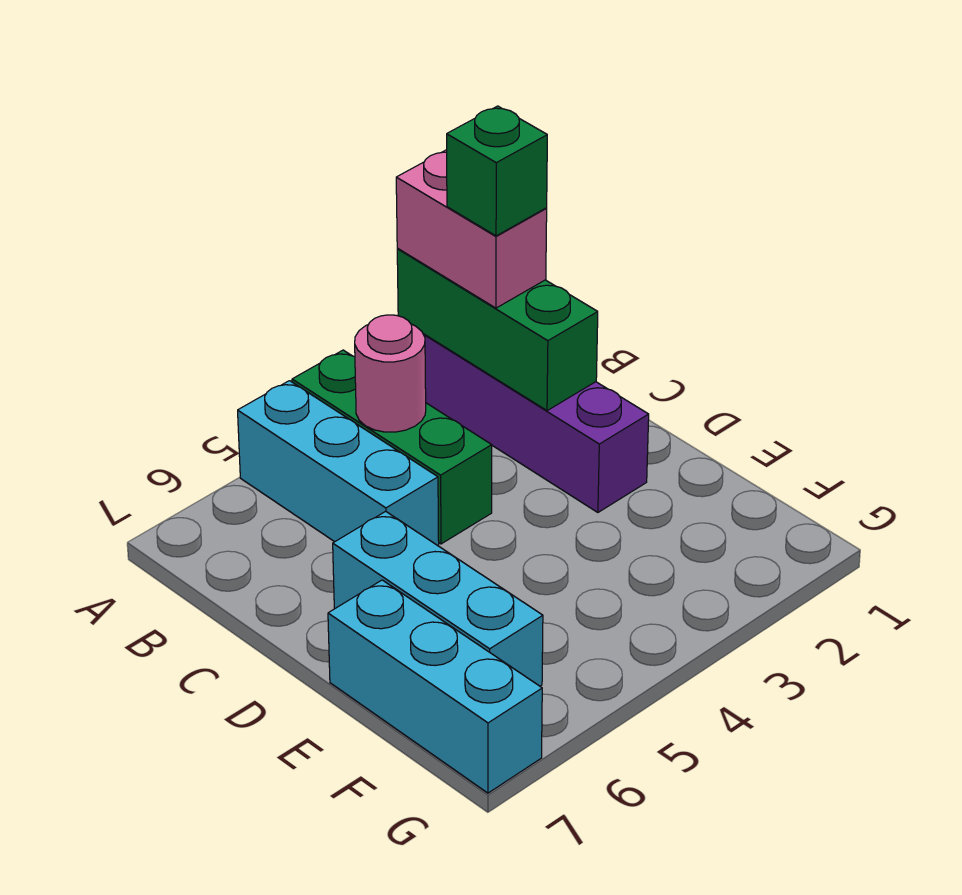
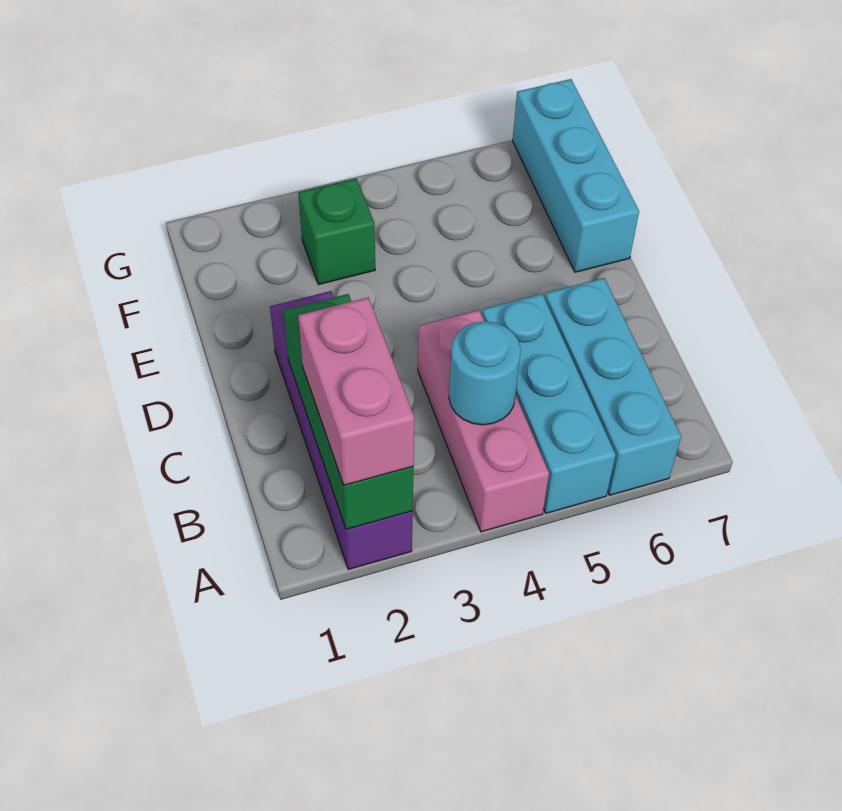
green brick A4:C4 level 1 -> pink brick A4:C4 level 1
green brick B2 level 4 -> green brick F3 level 1
pink round brick B4 level 2 -> cyan round brick B4 level 2
cyan brick D6:F6 level 1 -> cyan brick A6:C6 level 1

